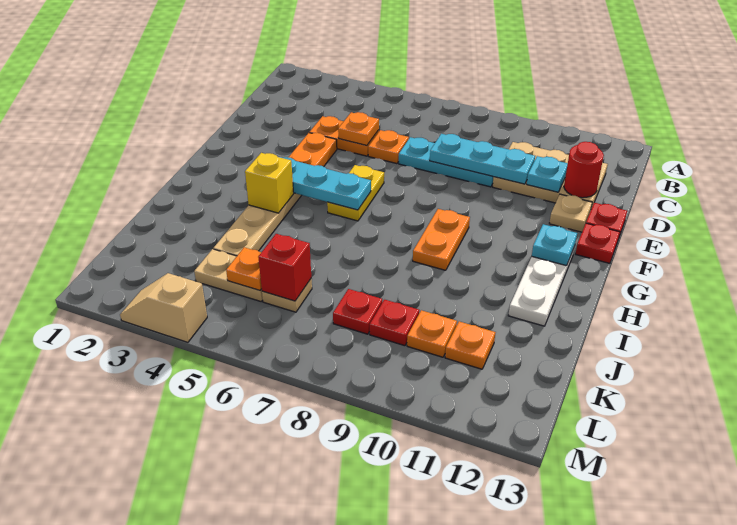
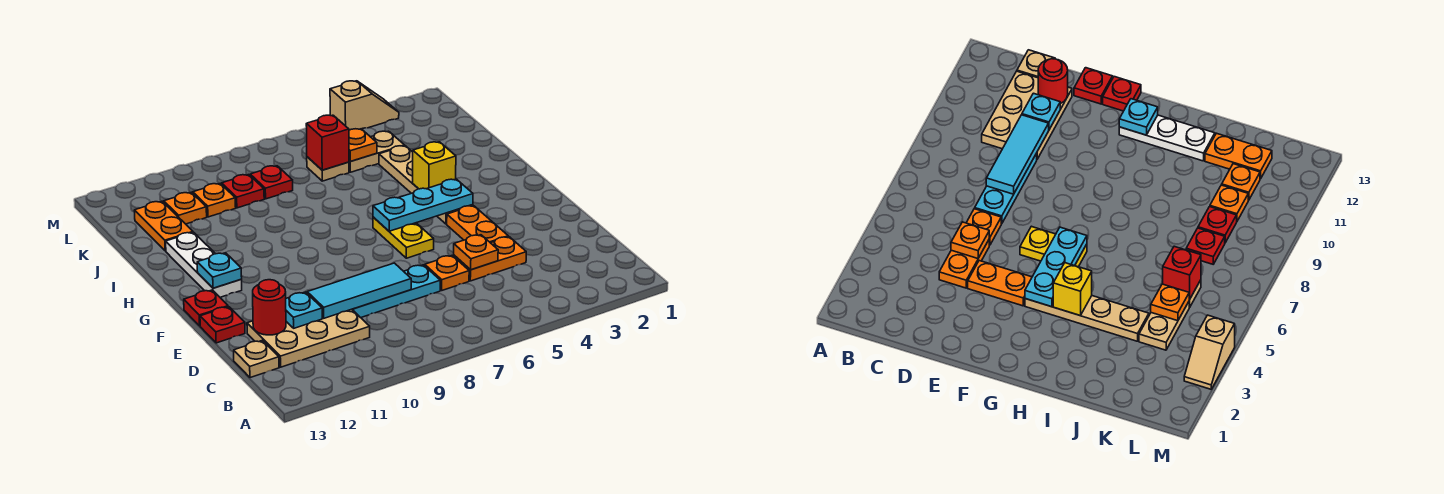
cyan plate D8:D10 level 2 -> cyan tile D8:D10 level 2
tan plate E12 level 1 -> tan plate C13 level 1
orange plate G9:H9 level 1 -> orange plate J12:K12 level 1

